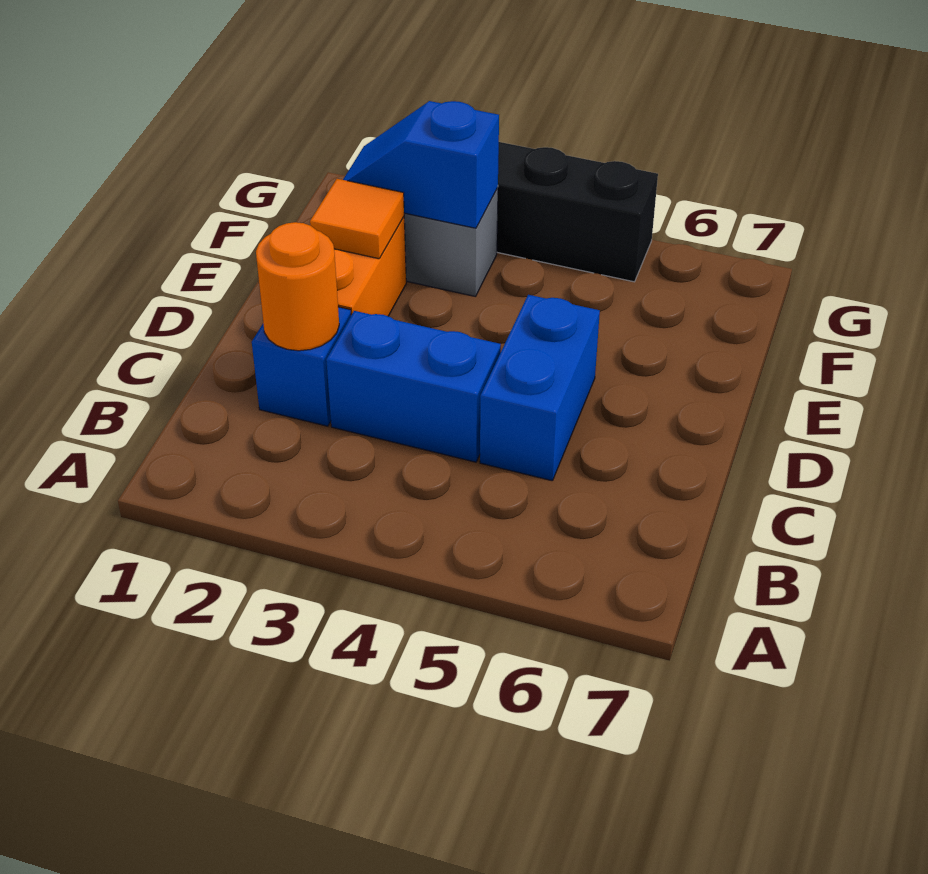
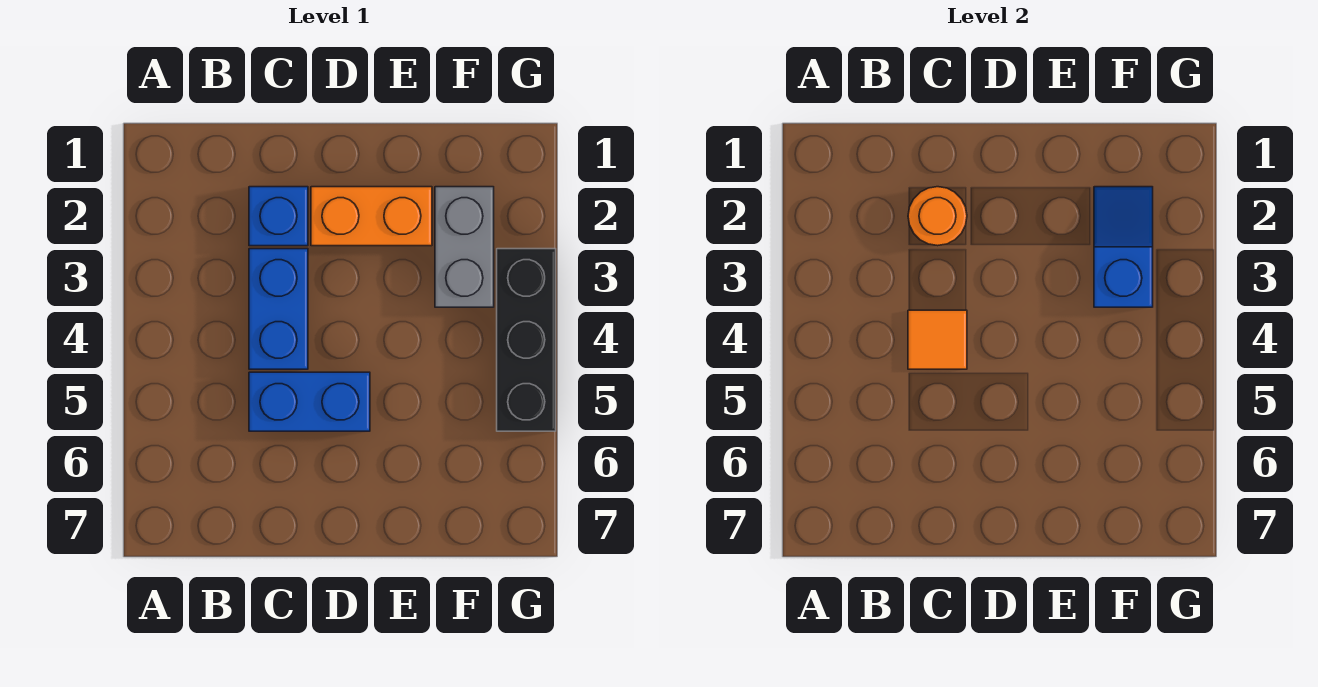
orange tile E2 level 2 -> orange tile C4 level 2

